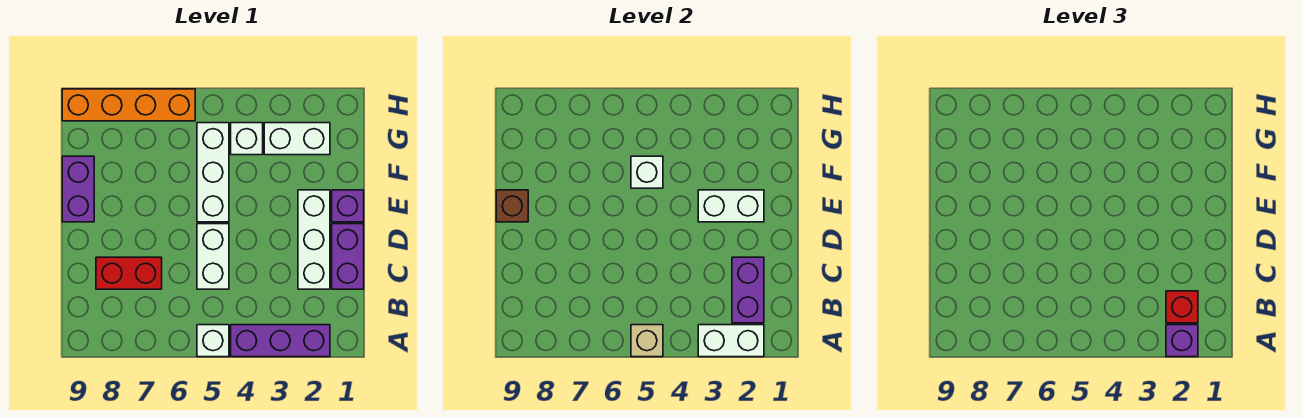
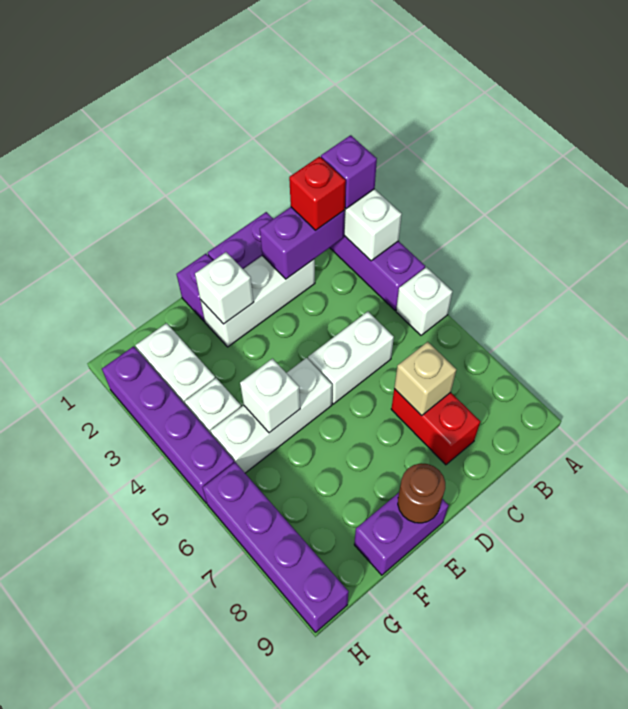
tan brick A5 level 2 -> tan brick C7 level 2
white brick E2:E3 level 2 -> white brick E2 level 2
brown brick E9 level 2 -> brown round brick E9 level 2
none -> purple brick H2:H5 level 1
orange brick H6:H9 level 1 -> purple brick H6:H9 level 1

